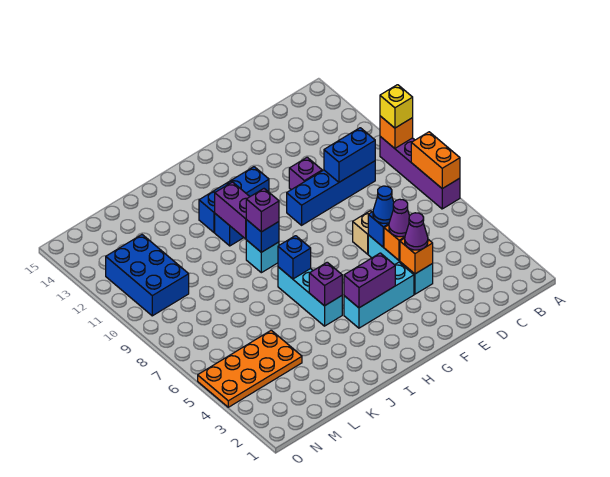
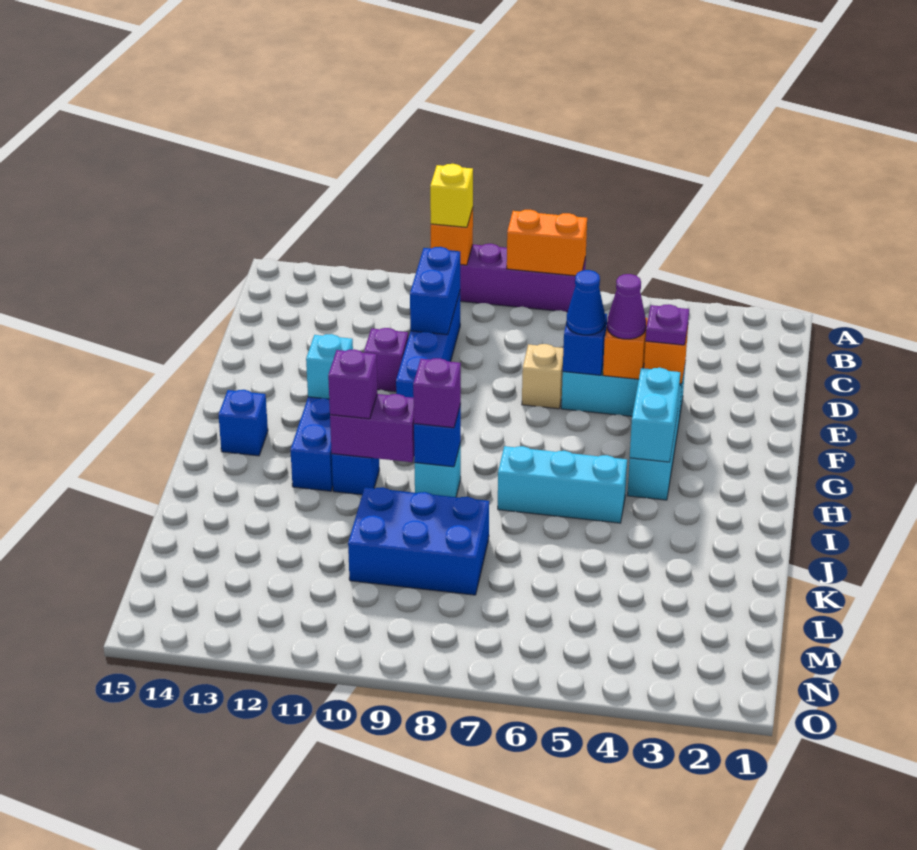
purple cone E4 level 3 -> purple plate E4 level 3
purple brick G4:H4 level 2 -> cyan brick G4:H4 level 2
none -> cyan brick G12 level 2
purple brick I5 level 2 -> purple brick I11 level 3
blue brick I7 level 2 -> blue brick H14 level 1
orange plate L4:O5 level 1 -> none
blue brick M10:N12 level 1 -> blue brick K8:L10 level 1

